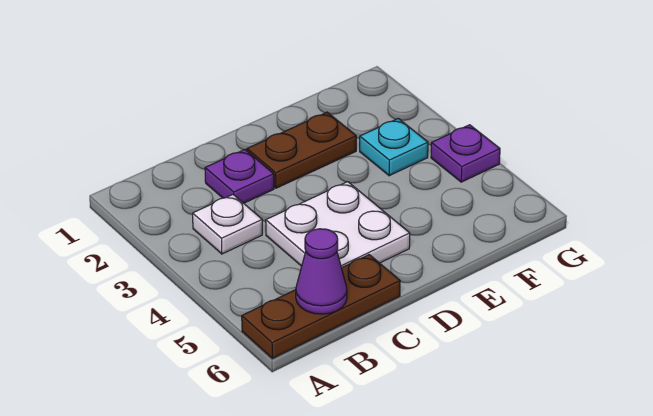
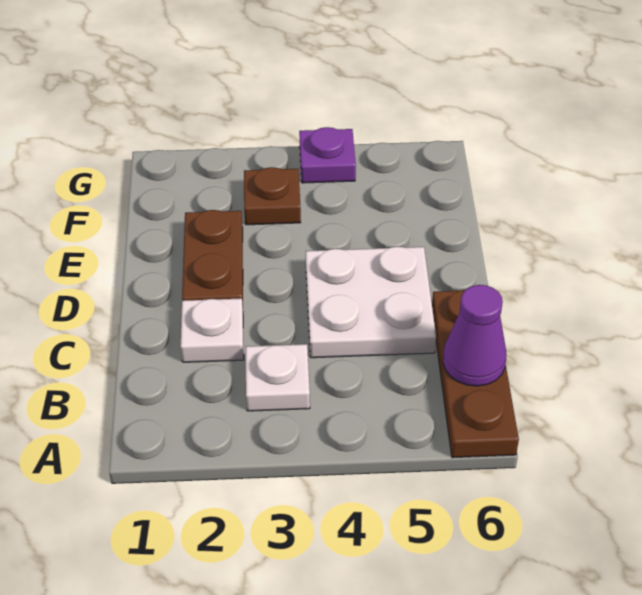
purple plate C2 level 1 -> white plate C2 level 1
cyan plate F3 level 1 -> brown plate F3 level 1

